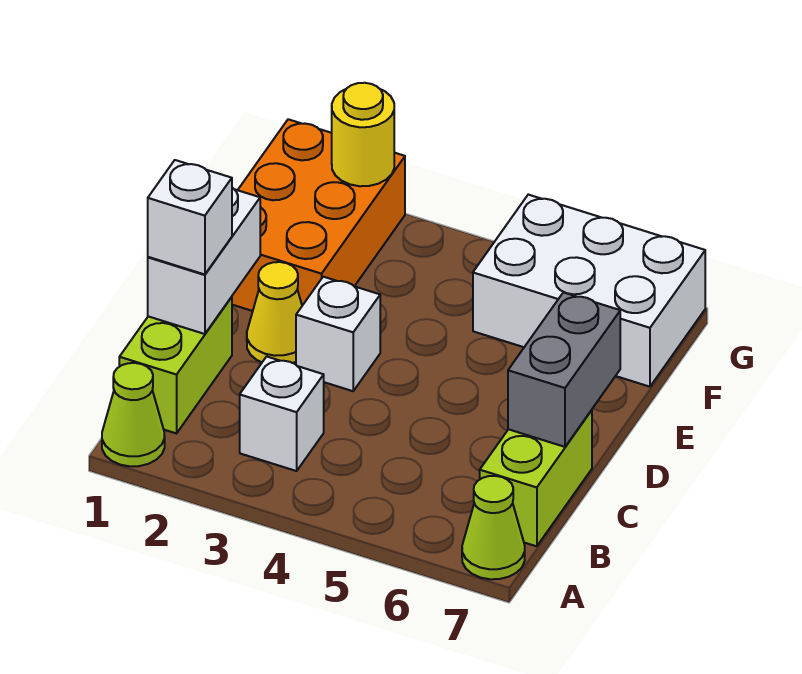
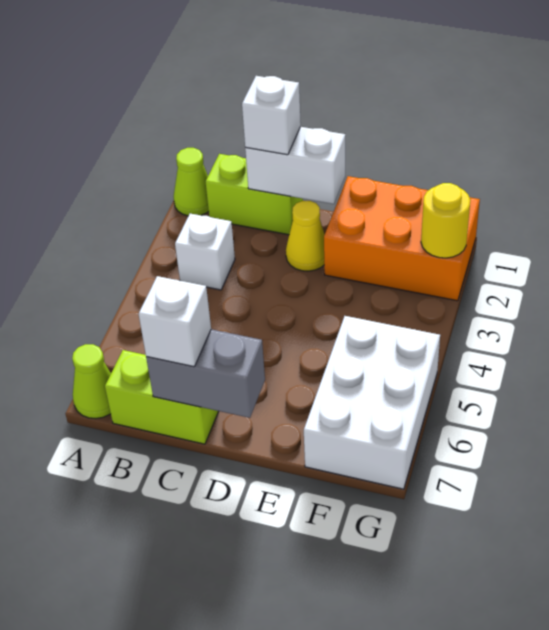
white brick D3 level 1 -> white brick C7 level 3

